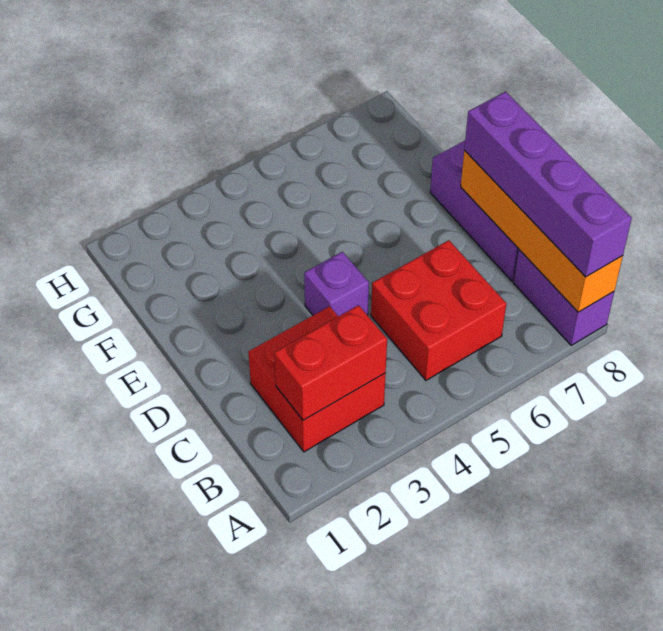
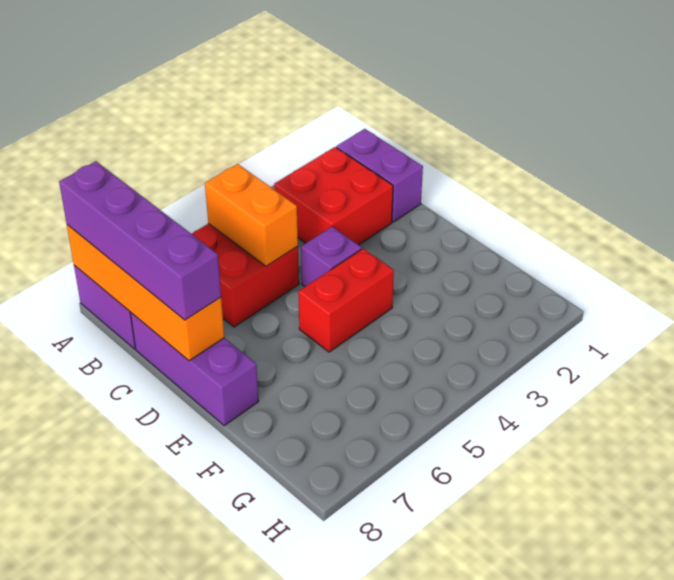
none -> purple brick B1:C1 level 1
red brick B2:B3 level 2 -> red brick E4:E5 level 1
none -> orange brick B5:C5 level 2

